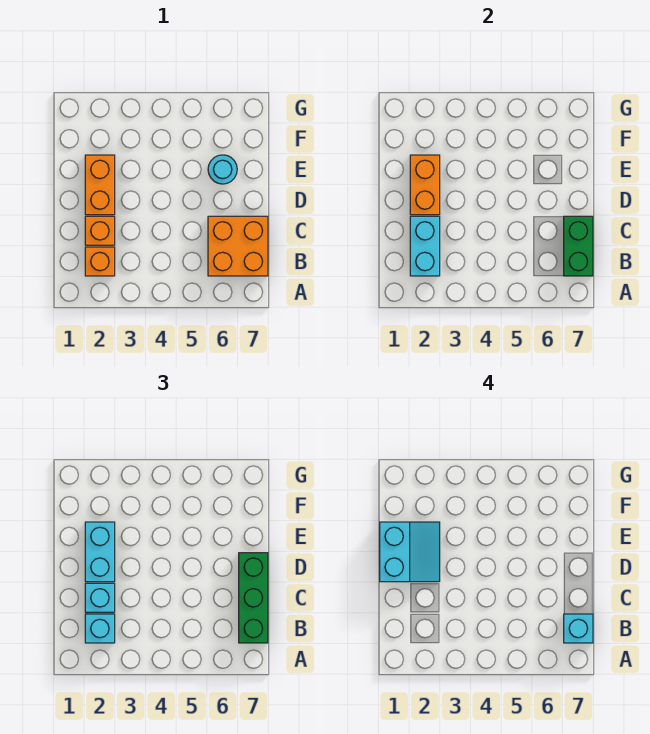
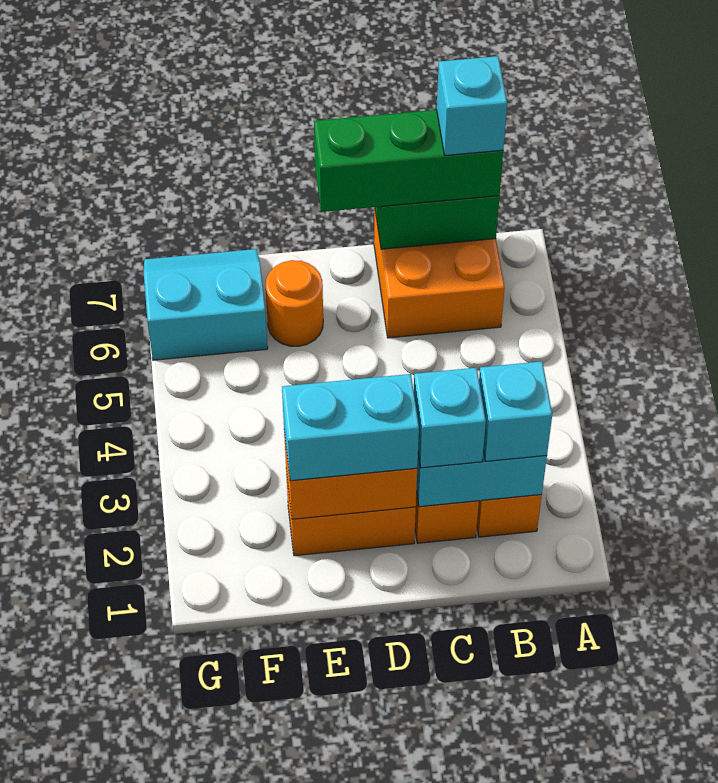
cyan slope D1:E2 level 4 top 1 -> cyan slope F6:G7 level 1 top 6
cyan round brick E6 level 1 -> orange round brick E6 level 1

